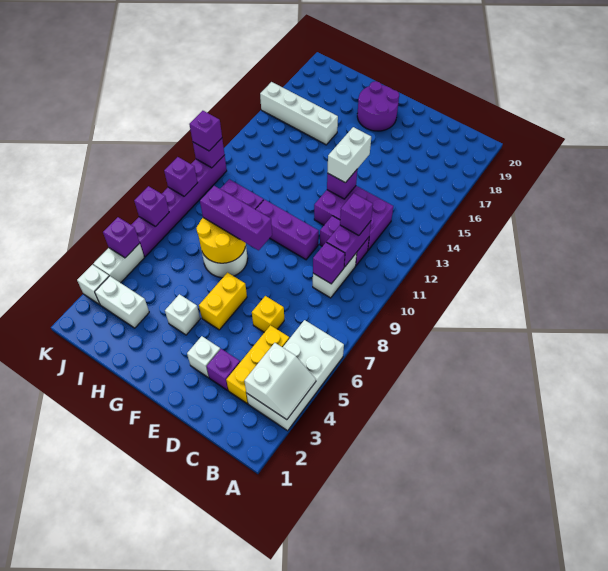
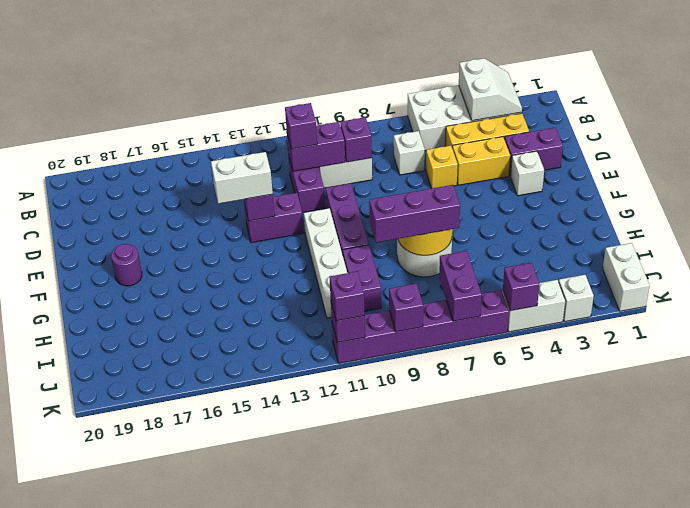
white slope A3:B4 level 2 top B -> white slope A3:B4 level 2 top 4
purple brick C12:E13 level 1 -> purple brick E12:E13 level 1
purple brick D3 level 1 -> purple brick D2:D3 level 1
yellow brick F5:F6 level 1 -> yellow brick D4:D5 level 1
purple brick F8:H8 level 3 -> purple brick H7:H9 level 3
purple round brick F18:G19 level 1 -> purple round brick F18 level 1
white brick G4 level 1 -> white brick C7 level 1
white brick H16:K16 level 1 -> white brick F11:I11 level 1
white brick I3:J3 level 1 -> white brick J1:K1 level 1
purple brick K7 level 2 -> purple brick J7:K7 level 2

